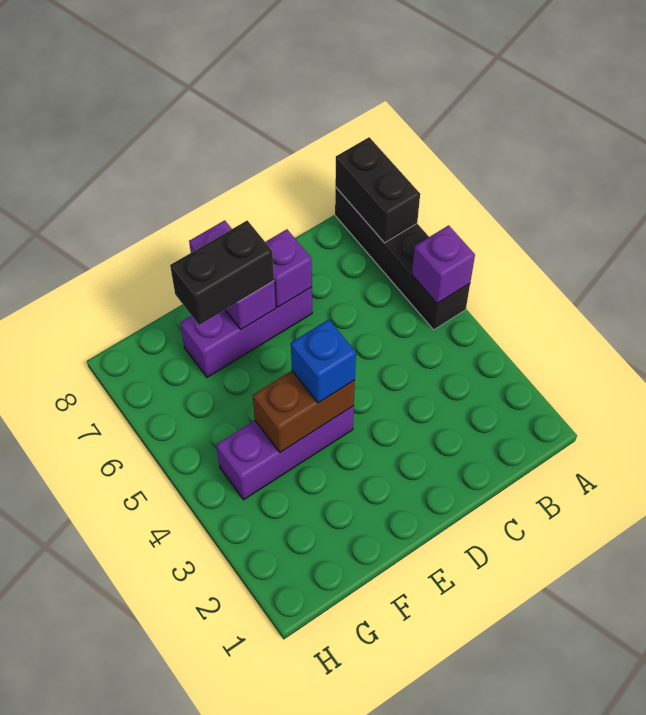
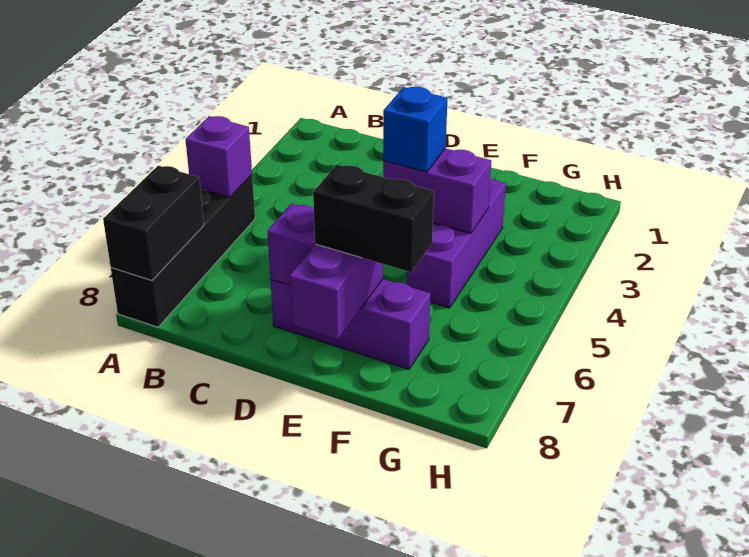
purple brick E4:G4 level 1 -> purple brick F3:F5 level 1
brown brick E4:F4 level 2 -> purple brick E4:F4 level 2

